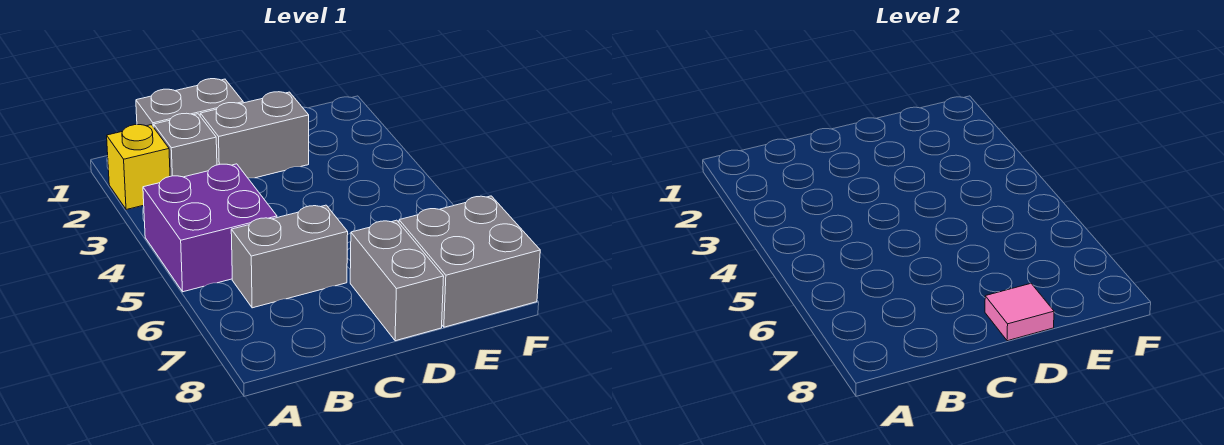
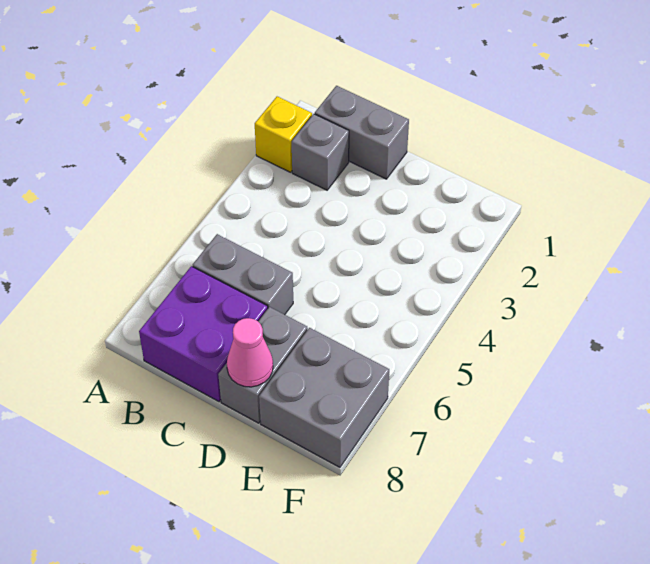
purple brick A4:B5 level 1 -> purple brick B7:C8 level 1
grey brick C2:D2 level 1 -> none
pink tile D8 level 2 -> pink cone D8 level 2

